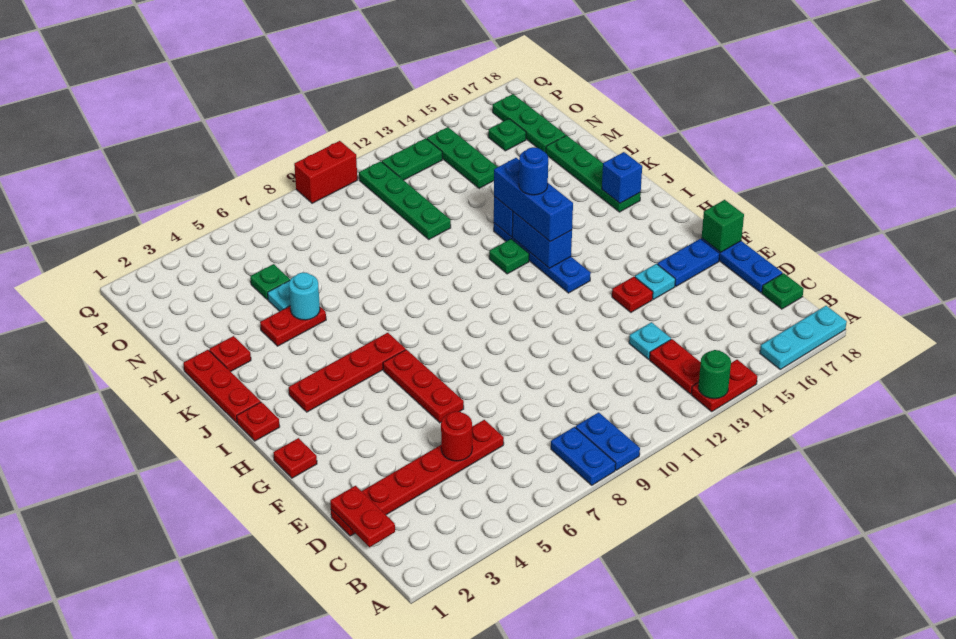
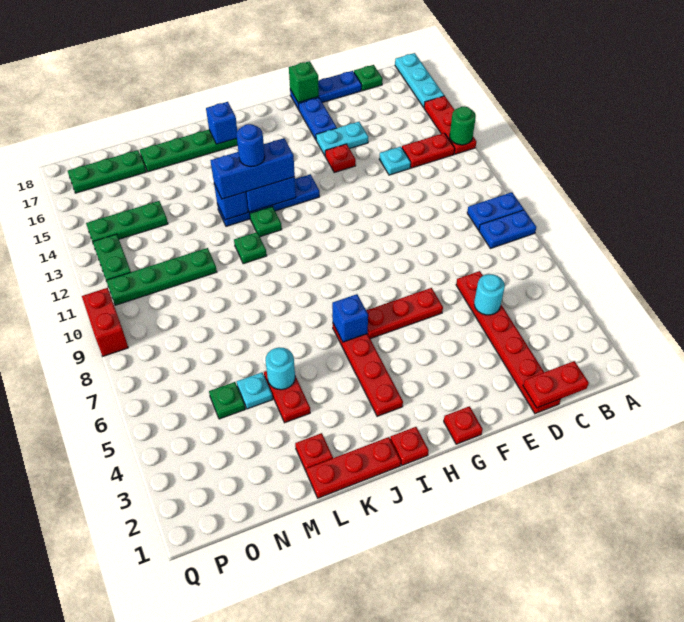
red plate A13:A14 level 1 -> red plate A13:A15 level 1
red round brick D5 level 2 -> cyan round brick D5 level 2
cyan plate F15 level 1 -> cyan plate E15:F15 level 1
none -> blue brick I6 level 2
green plate O16 level 1 -> green plate K11 level 1

